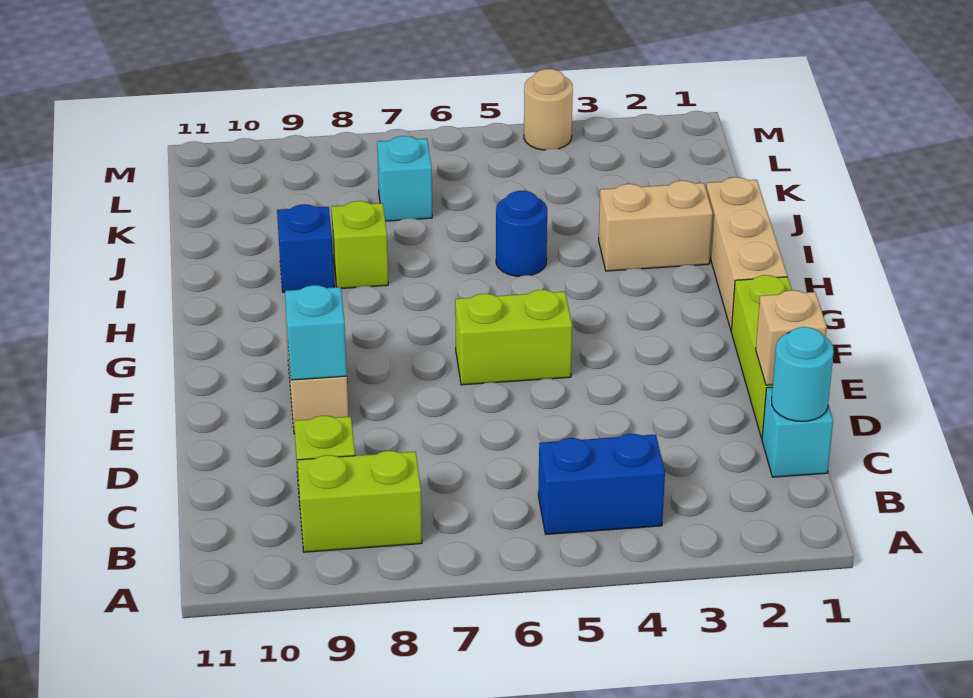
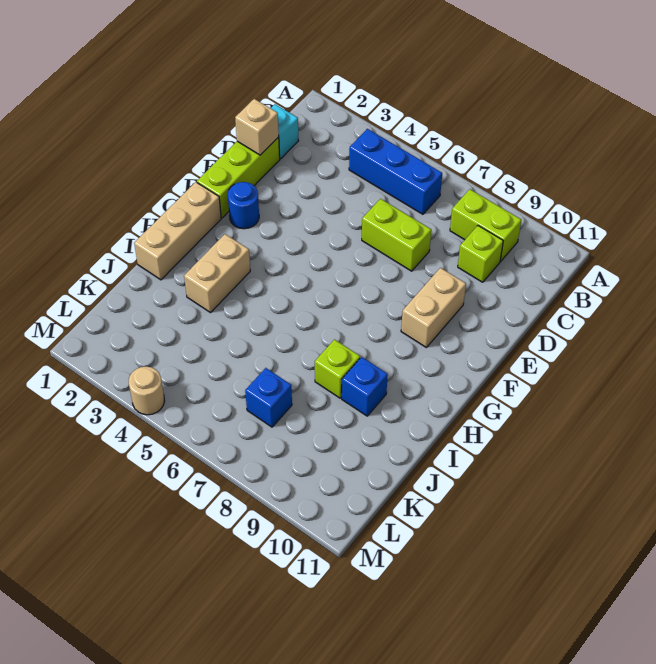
blue brick B4:B5 level 1 -> blue brick B4:B6 level 1
cyan round brick C1 level 2 -> none
cyan brick E9 level 2 -> none
lime brick F5:F6 level 1 -> lime brick D6:D7 level 1
tan brick I2:I3 level 1 -> tan brick H3:I3 level 1
blue round brick I5 level 1 -> blue round brick F2 level 1
cyan brick K7 level 1 -> blue brick K7 level 1

